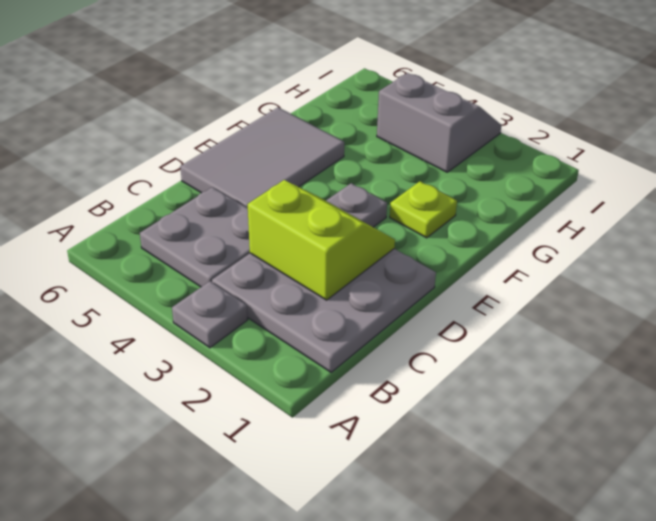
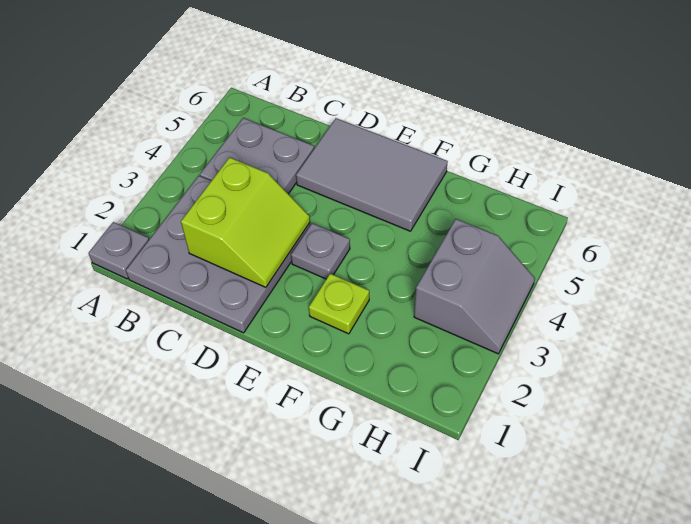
grey plate A3 level 1 -> grey plate A1 level 1

